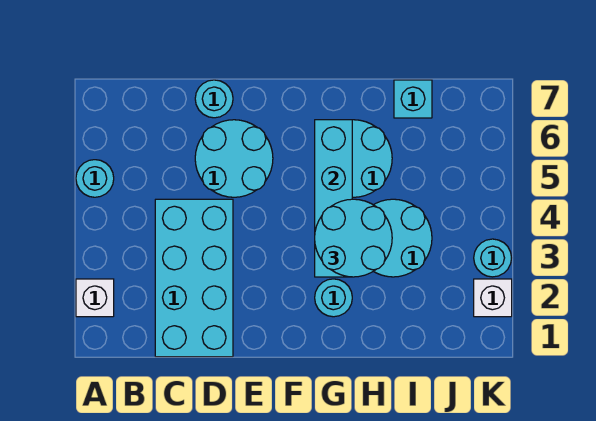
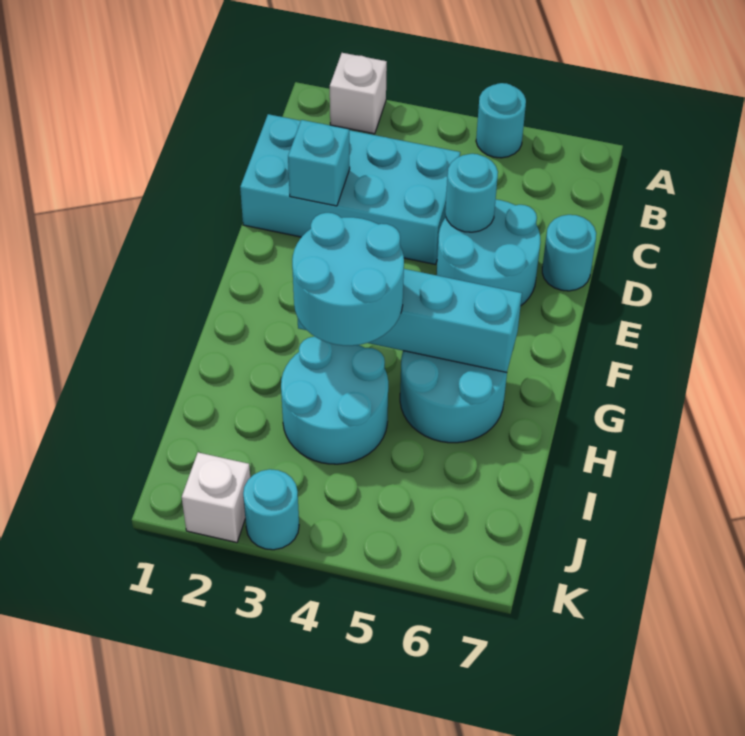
cyan round brick G2 level 1 -> cyan round brick D5 level 2
cyan brick I7 level 1 -> cyan brick D2 level 2

